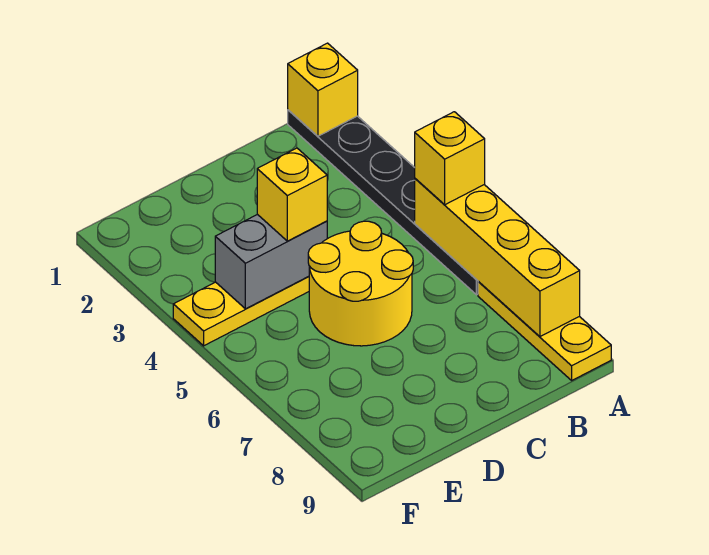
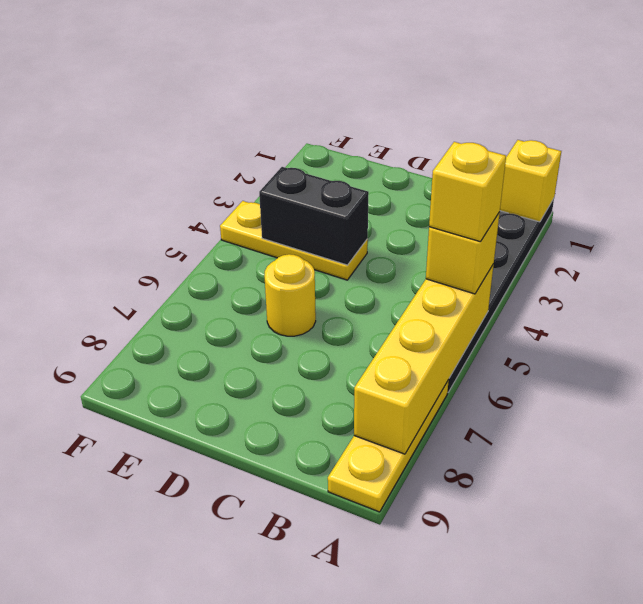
yellow round brick C5:D6 level 1 -> yellow round brick D6 level 1
grey brick D4:E4 level 2 -> black brick D4:E4 level 2
yellow brick D4 level 3 -> yellow brick A5 level 4

